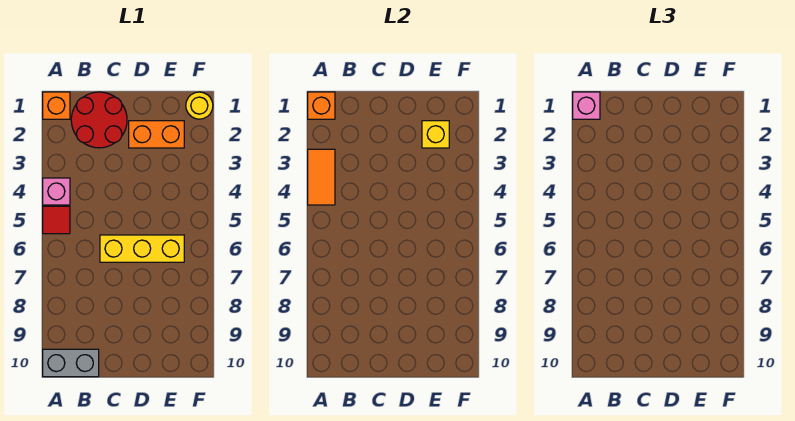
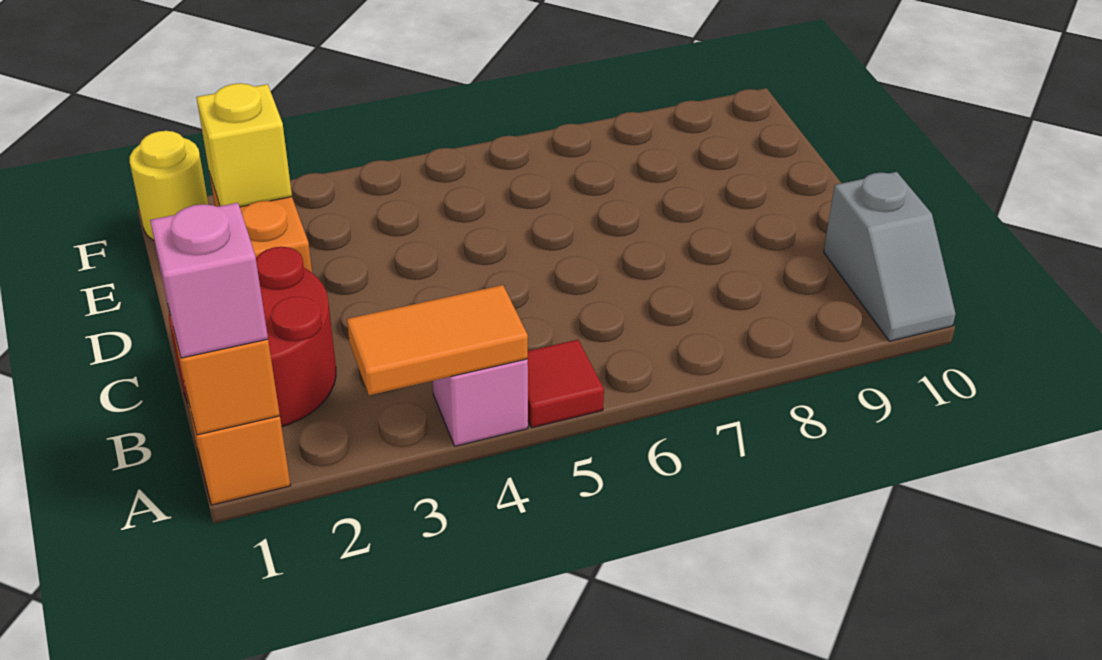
grey brick A10:B10 level 1 -> grey slope A10:B10 level 1 top B
yellow brick C6:E6 level 1 -> none

